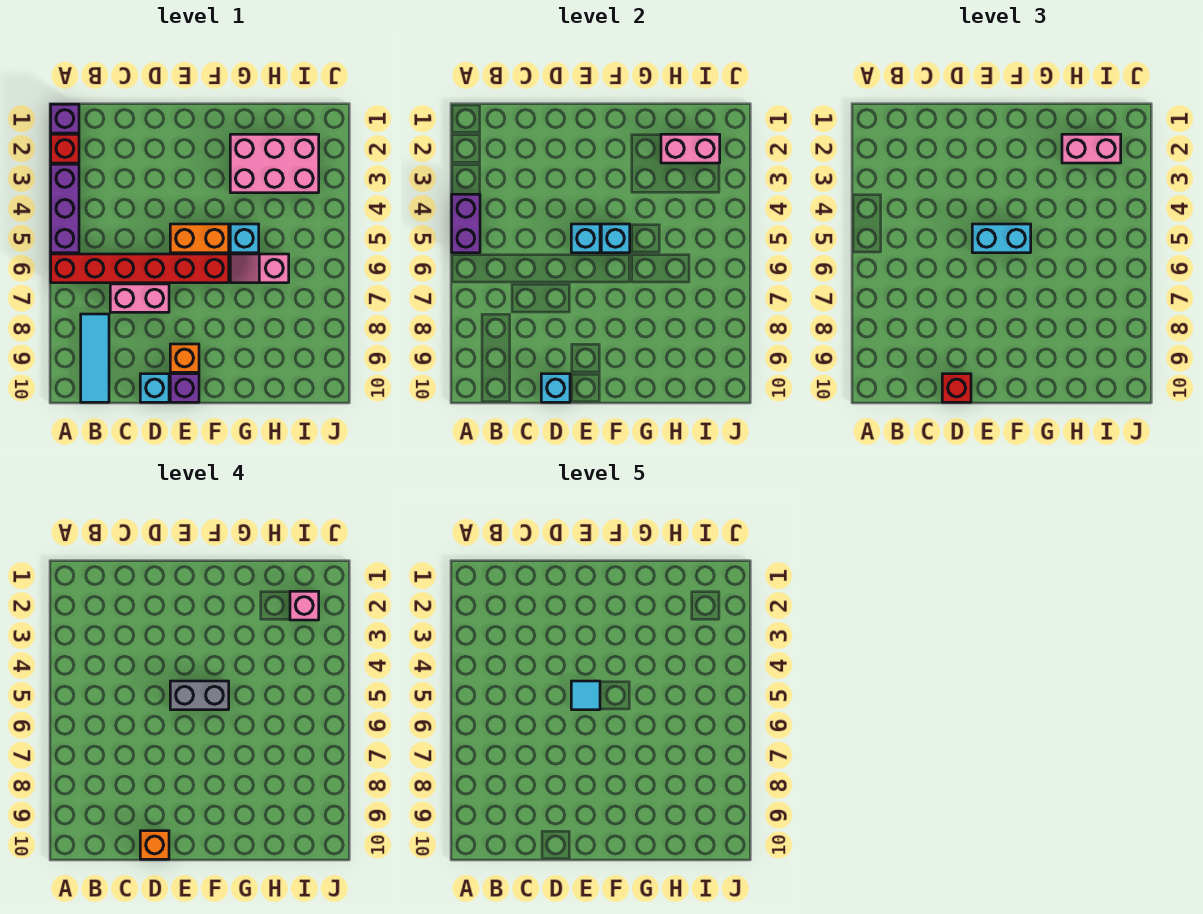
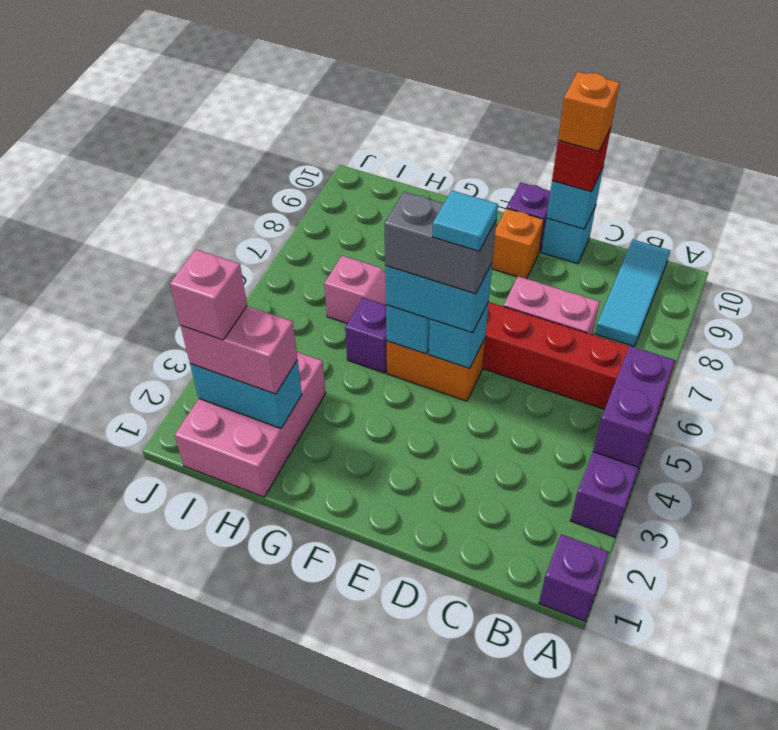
red brick A2 level 1 -> none
pink brick G2:I3 level 1 -> pink brick H1:I3 level 1
cyan brick G5 level 1 -> purple brick G5 level 1
pink brick H2:I2 level 2 -> cyan brick H2:I2 level 2

